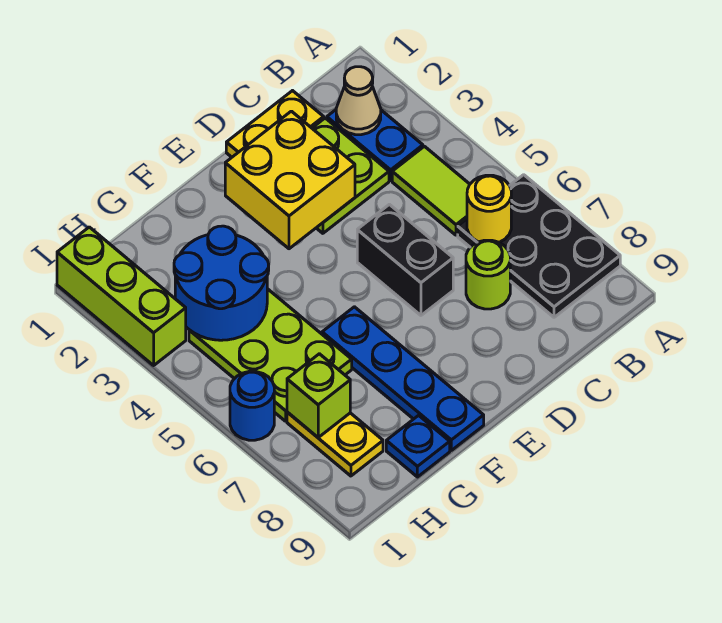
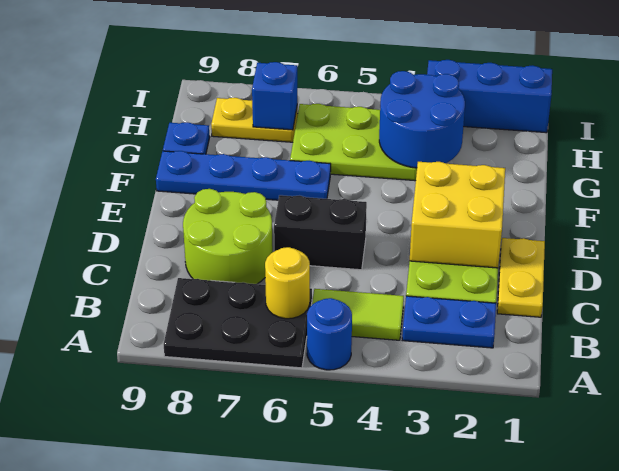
tan cone B2 level 2 -> none
lime round brick C7 level 1 -> lime round brick C7:D8 level 1
lime brick H7 level 2 -> blue brick H7 level 2
lime brick I1:I3 level 1 -> blue brick I1:I3 level 1
blue round brick I6 level 1 -> blue round brick A5 level 1

